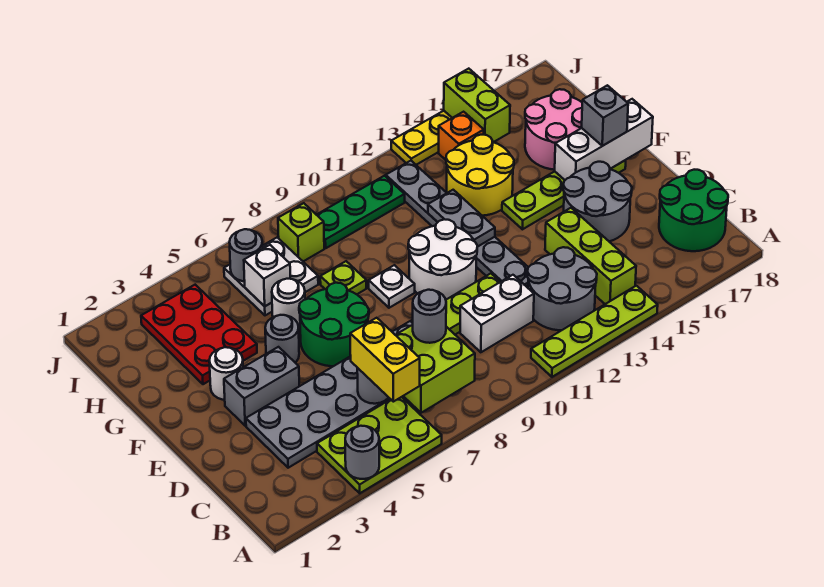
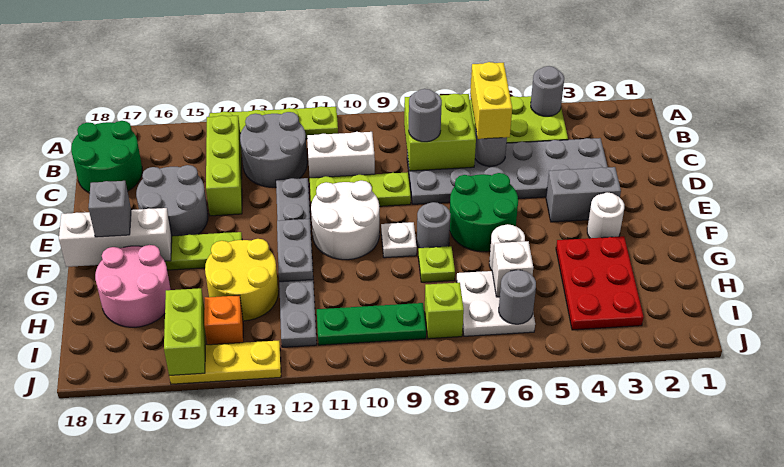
grey round brick F5 level 1 -> grey round brick F8 level 1

